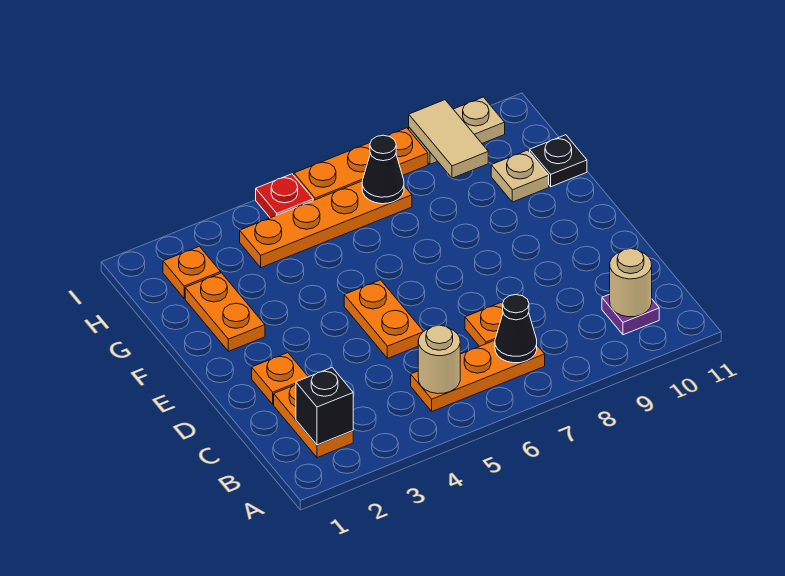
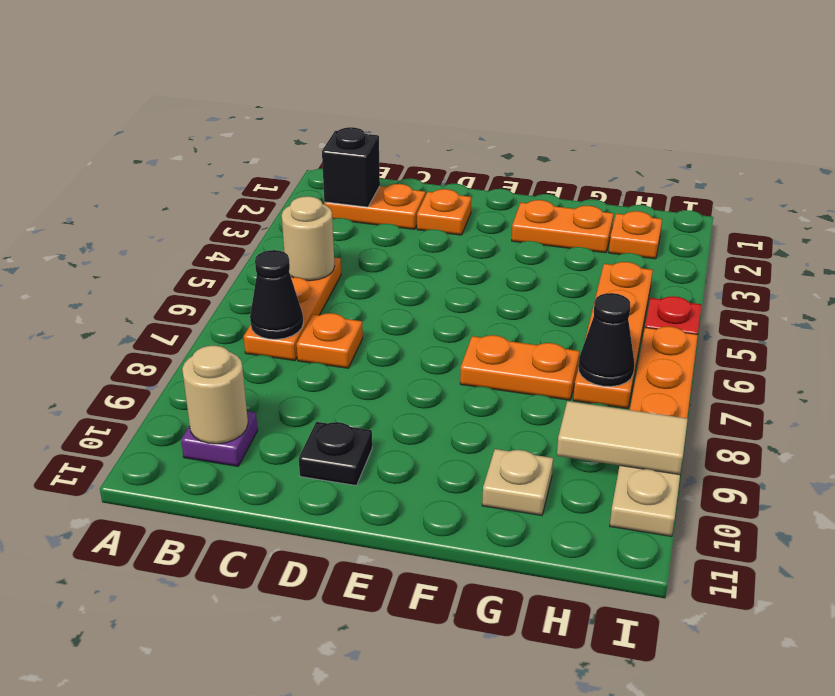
orange plate D5:E5 level 1 -> orange plate F7:G7 level 1
black plate G11 level 1 -> black plate D10 level 1

